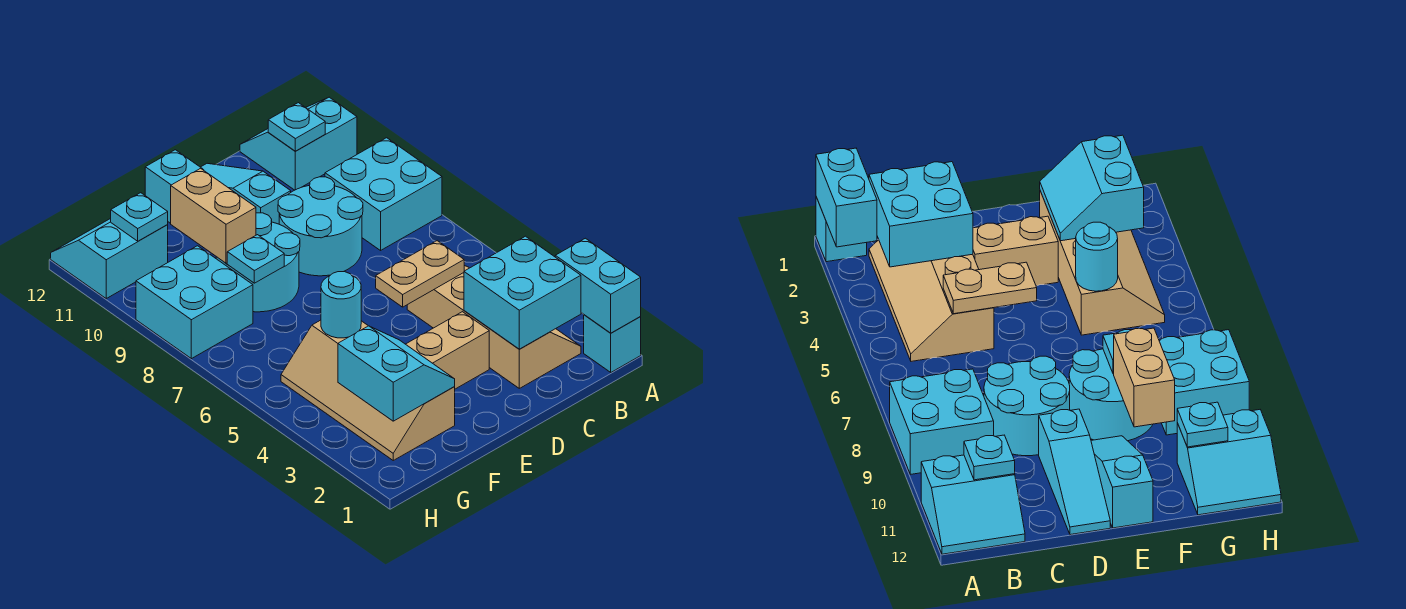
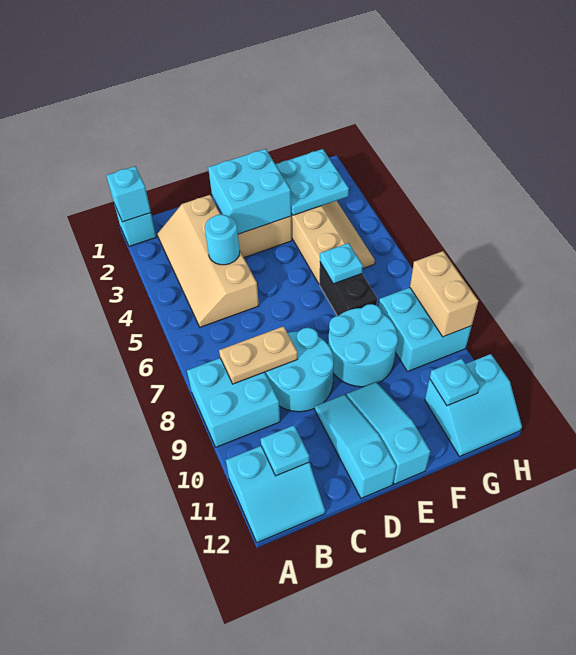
cyan brick A1:A2 level 2 -> cyan brick A1 level 2
cyan brick B2:C3 level 2 -> cyan brick D2:E3 level 2
tan plate C5:D5 level 2 -> tan plate B8:C8 level 2
cyan slope D10:D12 level 1 top 10 -> cyan slope D10:D12 level 1 top 12
cyan slope F2:G3 level 2 top G -> cyan plate F2:G3 level 2
cyan round brick F5 level 2 -> cyan round brick C4 level 2
none -> black brick F6:F7 level 1
cyan plate F8 level 2 -> cyan plate F6 level 2
tan brick F9:F10 level 2 -> tan brick H8:H9 level 2

